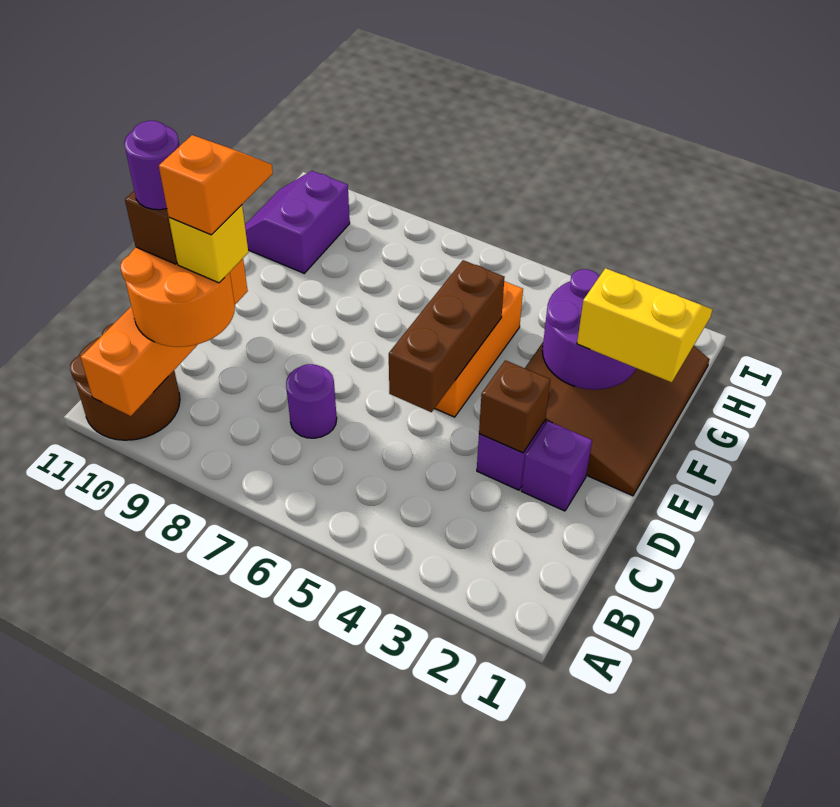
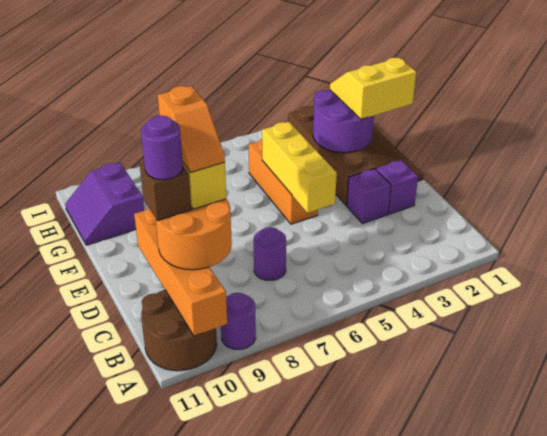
none -> purple round brick A9 level 1
orange slope C9:D9 level 5 top C -> orange slope C9:D9 level 5 top D
brown brick D3 level 2 -> none
brown brick D5:F5 level 2 -> yellow brick D5:F5 level 2

